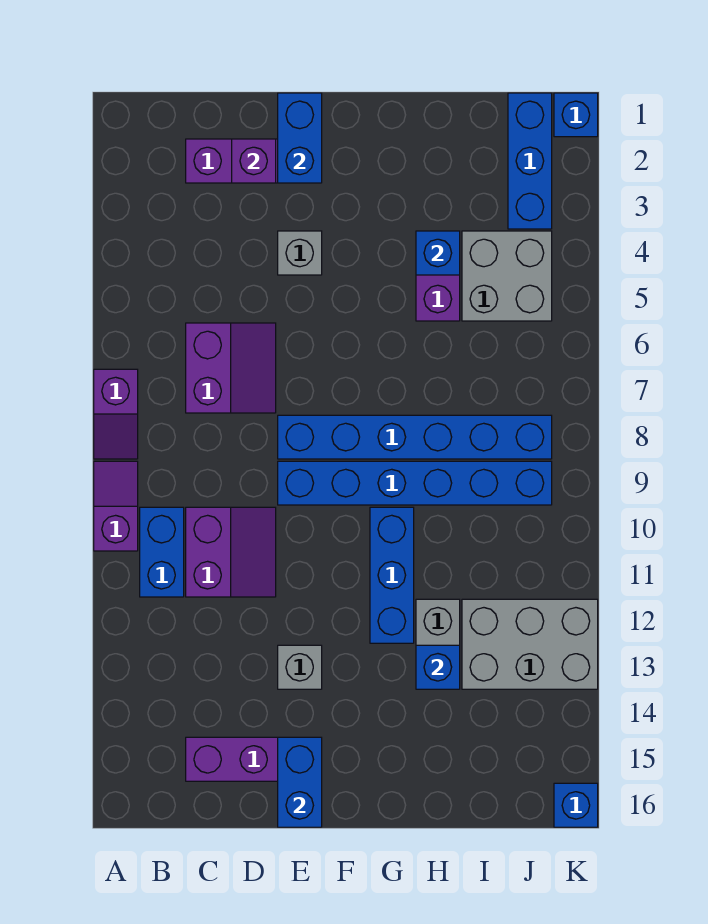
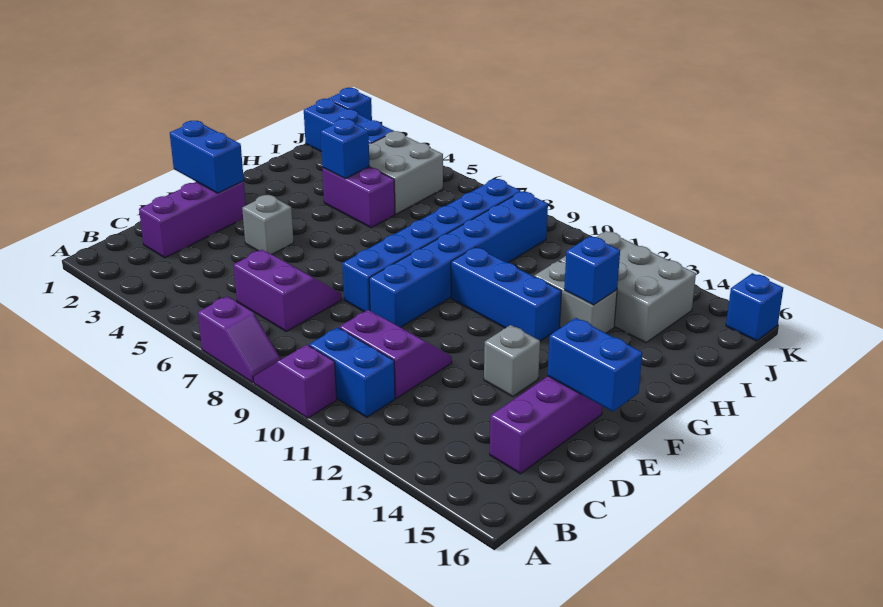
purple brick D2 level 2 -> none
grey brick I12:K13 level 1 -> grey brick I12:J14 level 1

